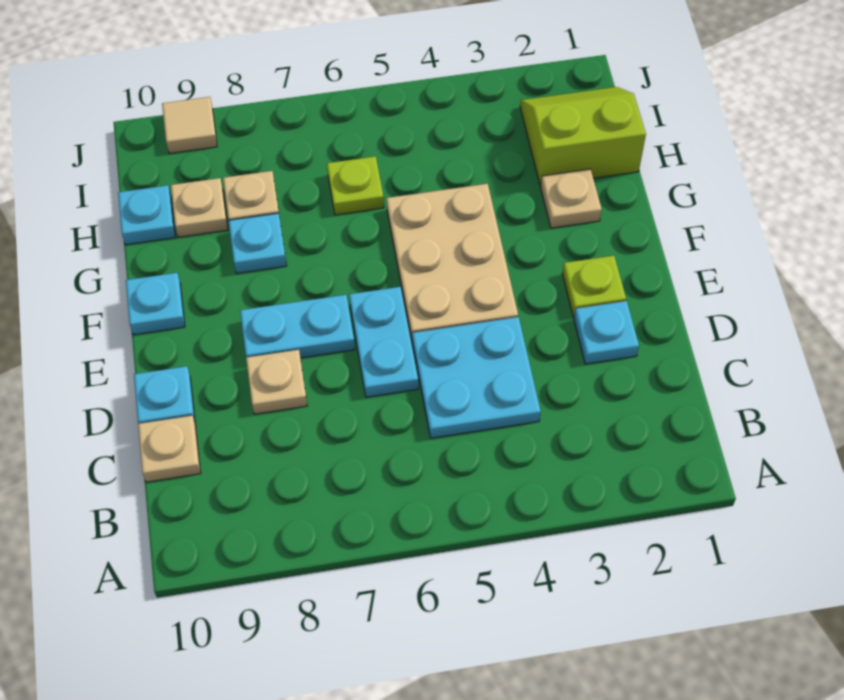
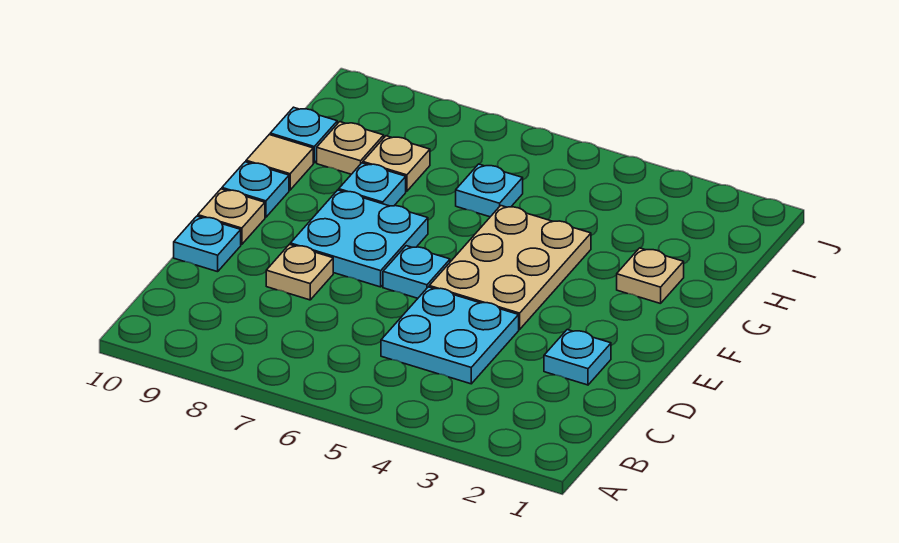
tan plate C10 level 1 -> tan plate E10 level 1
cyan plate D6:E6 level 1 -> cyan plate E6 level 1
lime plate E2 level 1 -> none
cyan plate E7:E8 level 1 -> cyan plate E7:F8 level 1
lime slope H1:I2 level 1 top H -> none
lime plate H6 level 1 -> cyan plate H6 level 1
tan tile J9 level 1 -> tan tile G10 level 1

